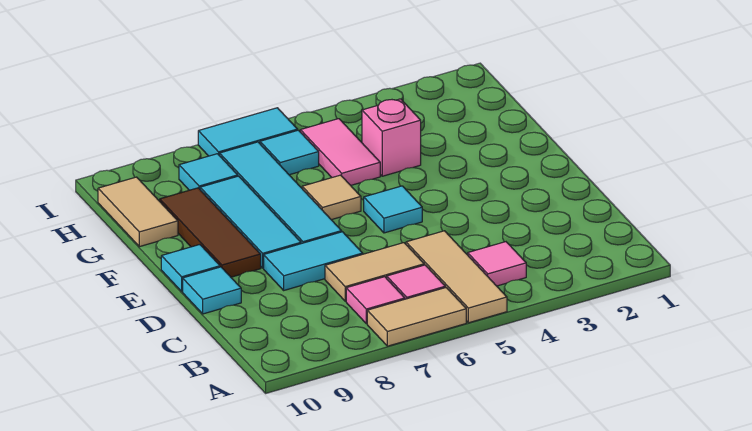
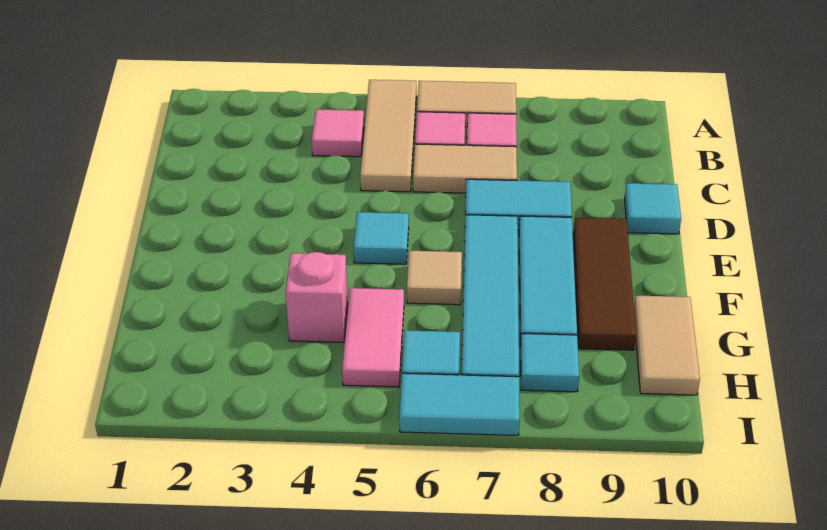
cyan tile E10 level 1 -> none

